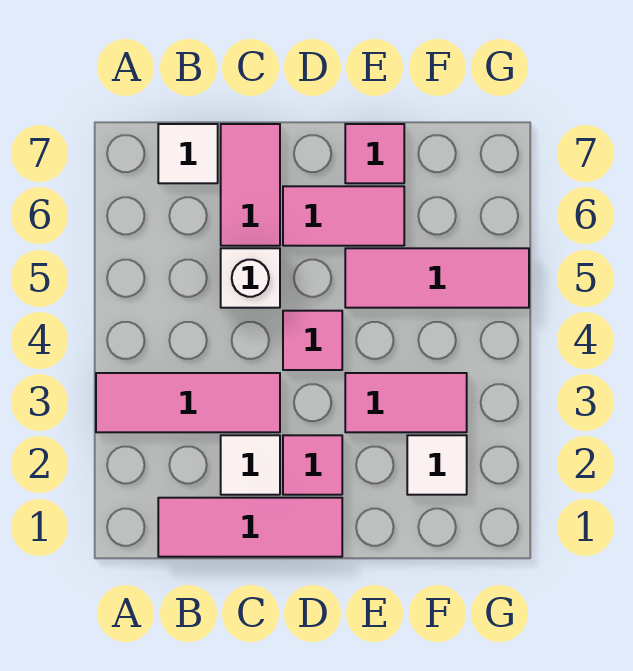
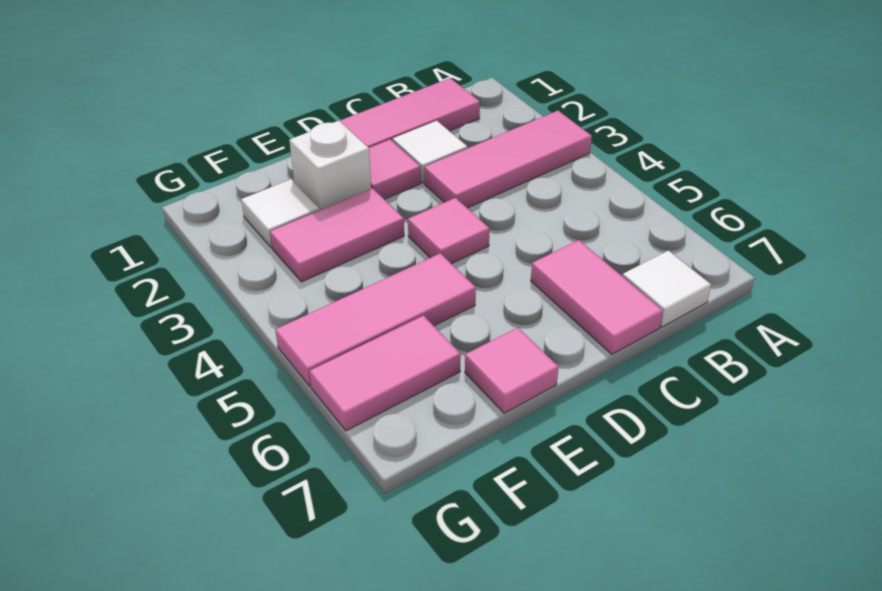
white brick C5 level 1 -> white brick E2 level 1
pink tile D6:E6 level 1 -> pink tile F6:G6 level 1

